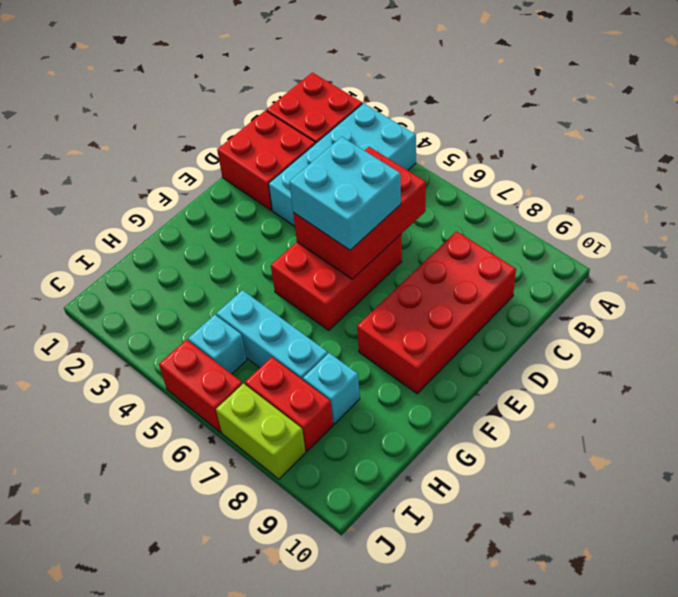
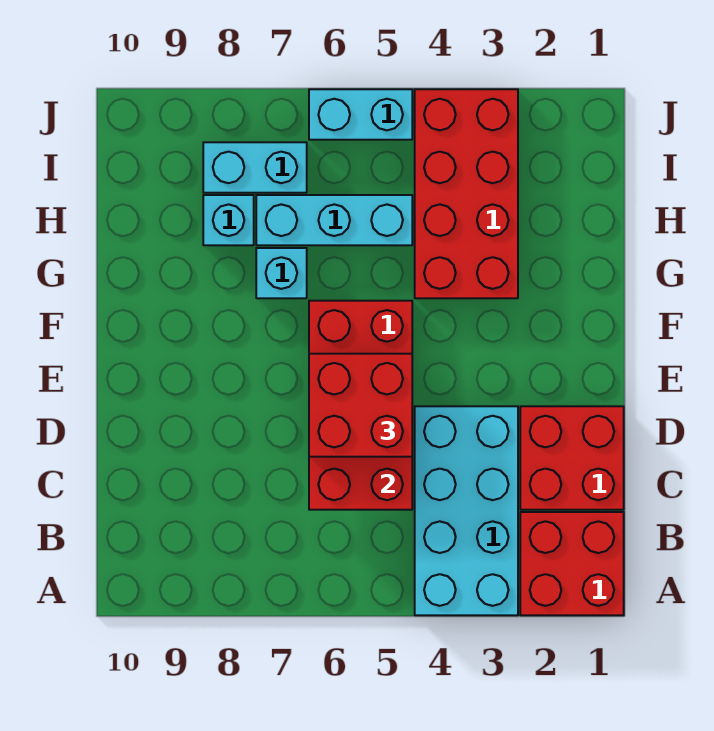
red brick C8:F9 level 1 -> red brick G3:J4 level 1
cyan brick D5:E6 level 3 -> red brick D5:E6 level 3
cyan brick I5 level 1 -> cyan brick G7 level 1
red brick I7:I8 level 1 -> cyan brick I7:I8 level 1
red brick J5:J6 level 1 -> cyan brick J5:J6 level 1
lime brick J7:J8 level 1 -> none

